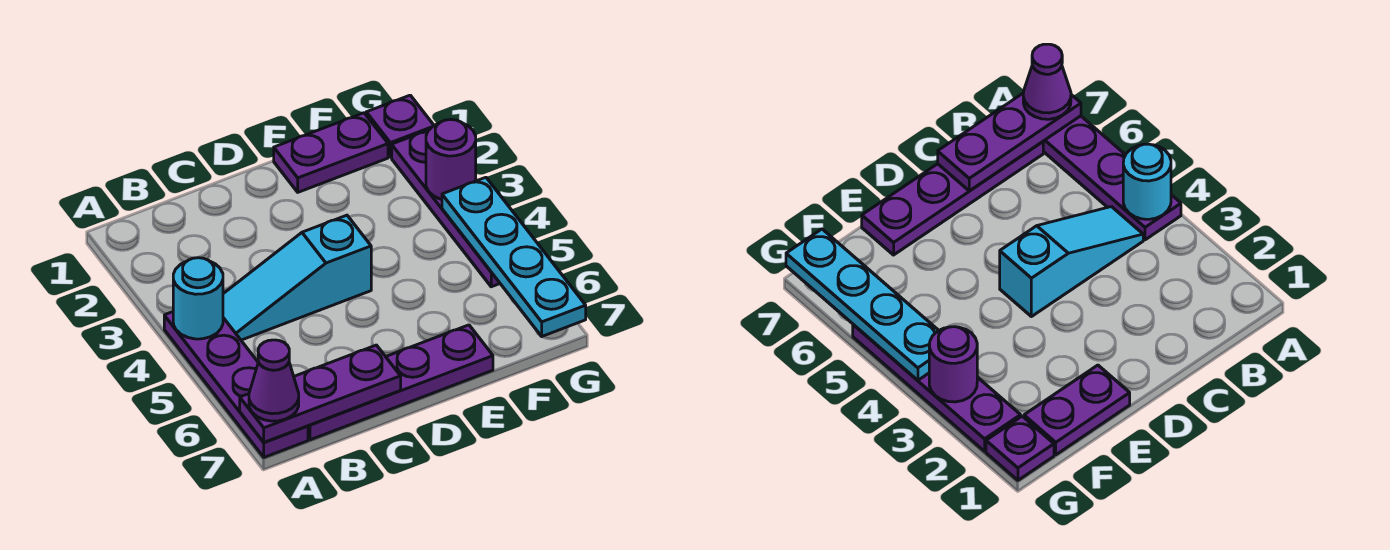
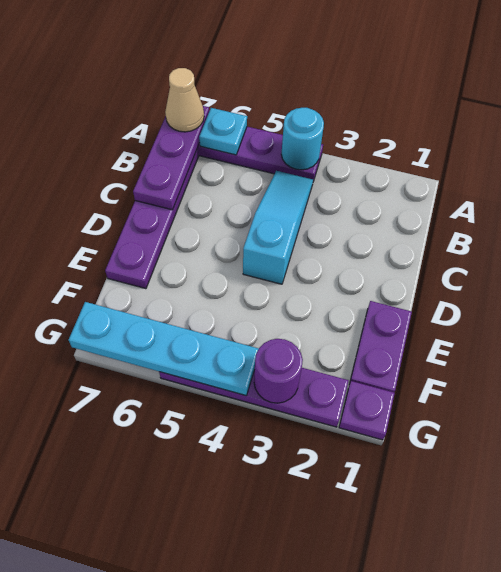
none -> cyan plate A6 level 2
purple cone A7 level 3 -> tan cone A7 level 3

